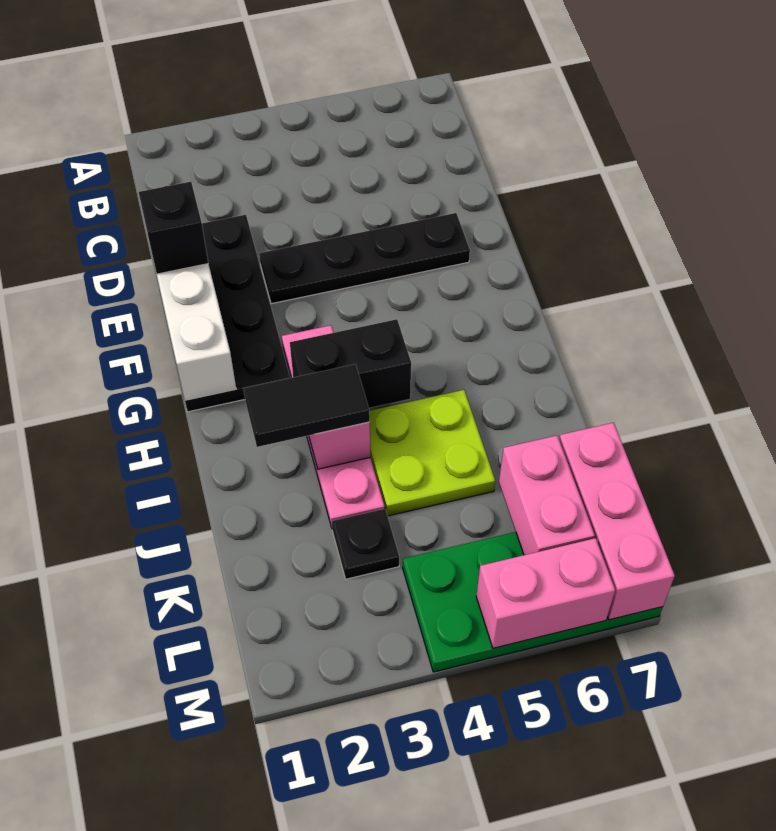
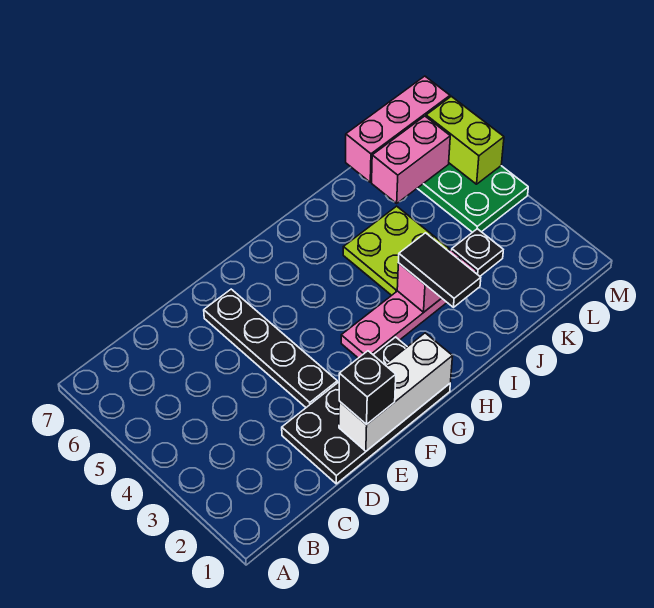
black brick H3:H4 level 2 -> none
pink brick M5:M6 level 2 -> lime brick M5:M6 level 2

